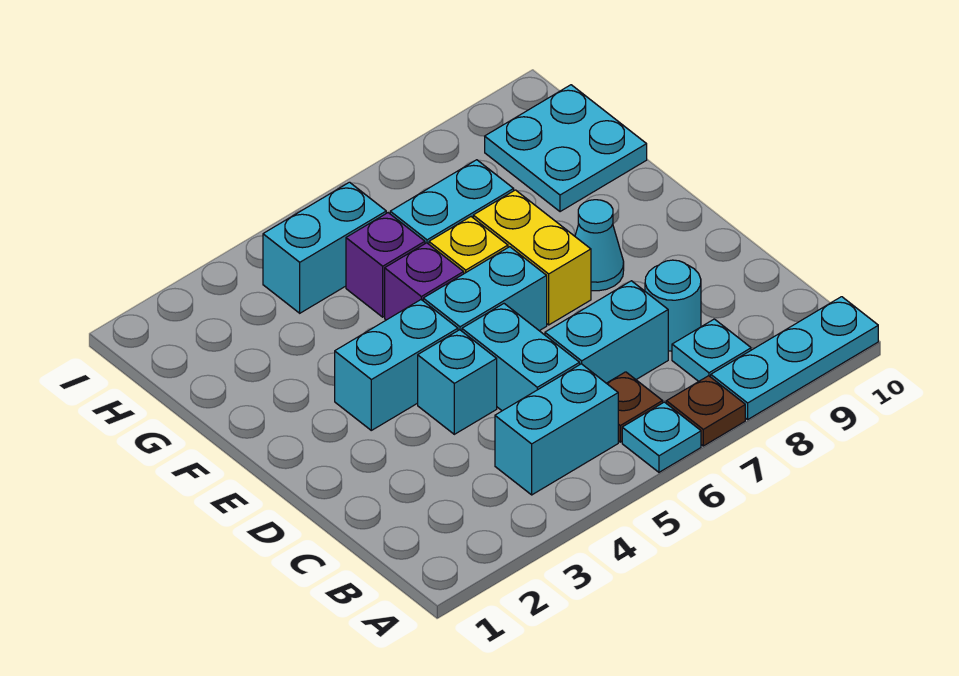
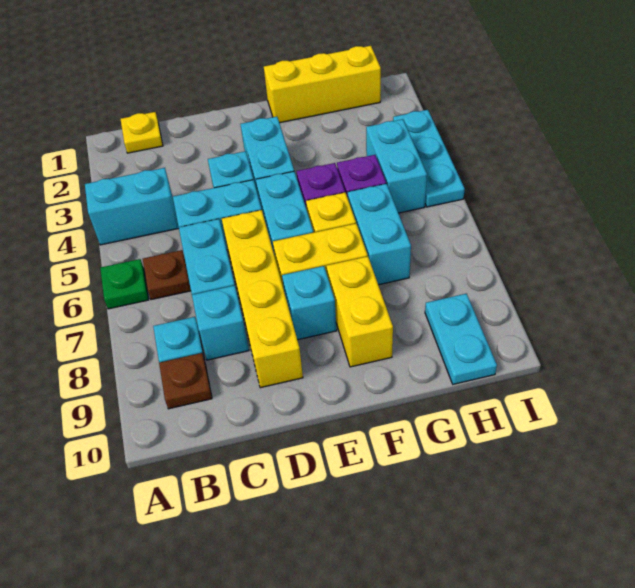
cyan plate A6 level 1 -> green plate A6 level 1
brown plate A7 level 1 -> brown plate B9 level 1
cyan plate A8:A10 level 1 -> cyan plate I3:I5 level 1
none -> yellow plate B1 level 1
cyan brick B4:B5 level 1 -> cyan brick A4:B4 level 1
cyan round brick C8 level 1 -> cyan brick C8 level 1
none -> yellow brick D6:D9 level 1
cyan cone E8 level 1 -> cyan brick E8 level 1
none -> yellow brick F1:H1 level 1
none -> yellow brick F8:F9 level 1
cyan plate G9:H10 level 1 -> cyan plate H9:H10 level 1

